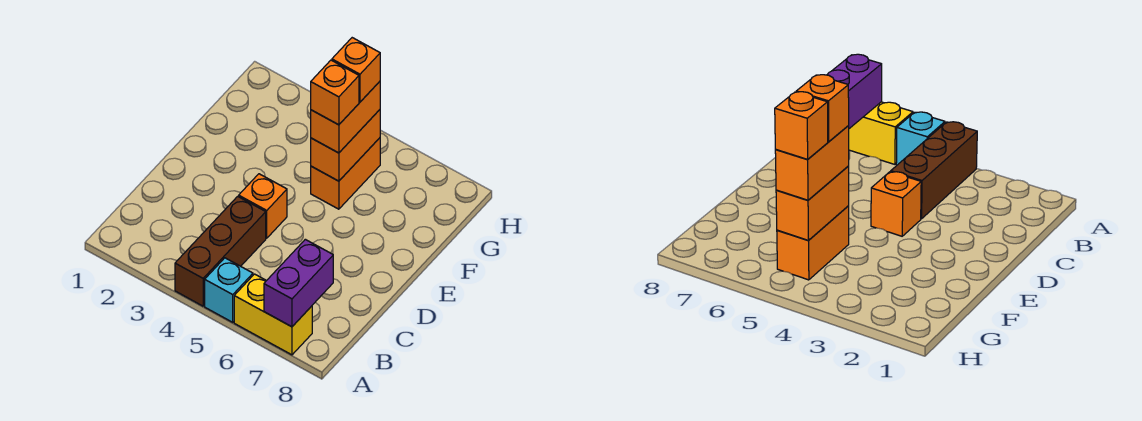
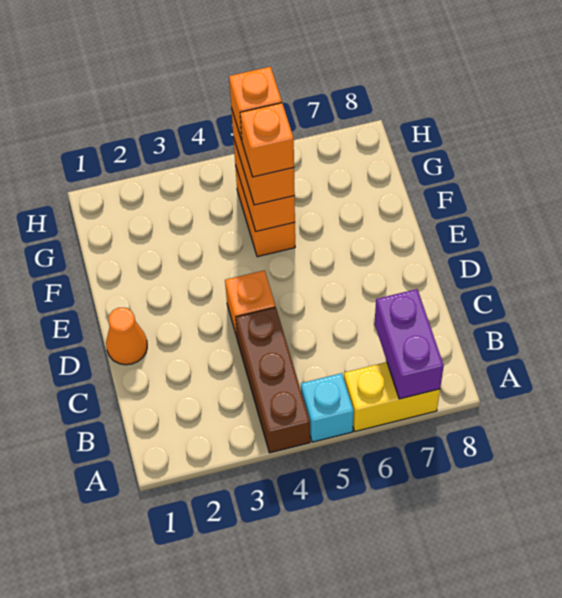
none -> orange cone D1 level 1

